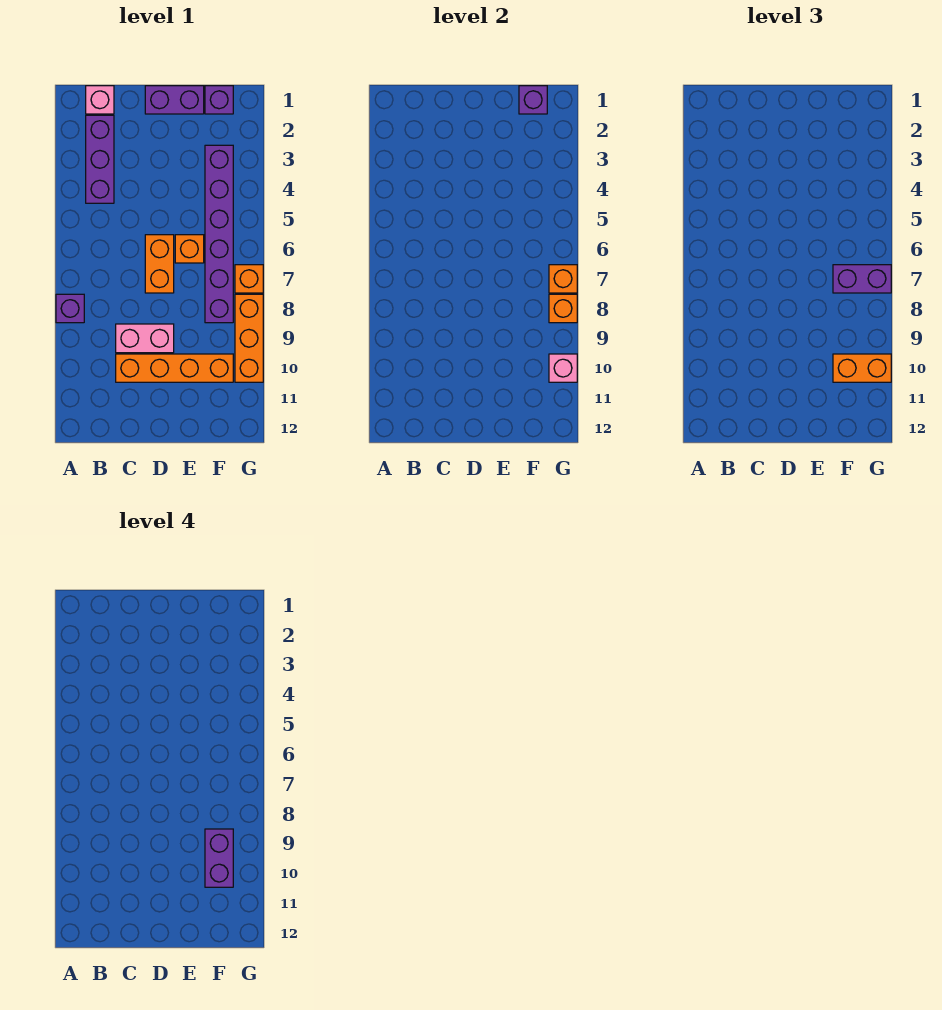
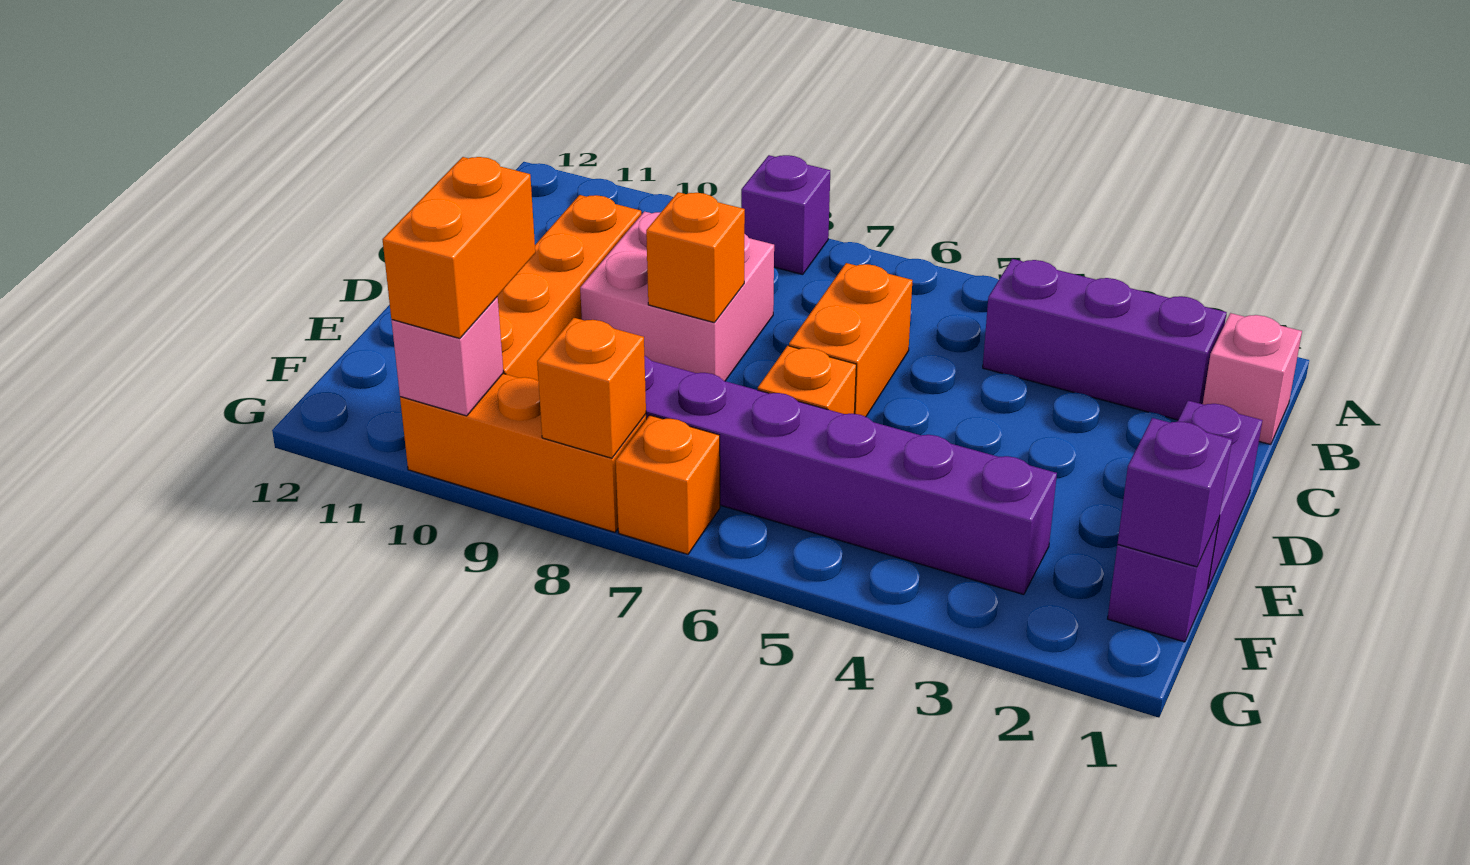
pink brick C9:D9 level 1 -> pink brick C8:D9 level 1
orange brick D6:D7 level 1 -> orange brick C6:D6 level 1
purple brick F7:G7 level 3 -> none
purple brick F9:F10 level 4 -> none
orange brick G7 level 2 -> orange brick D8 level 2

